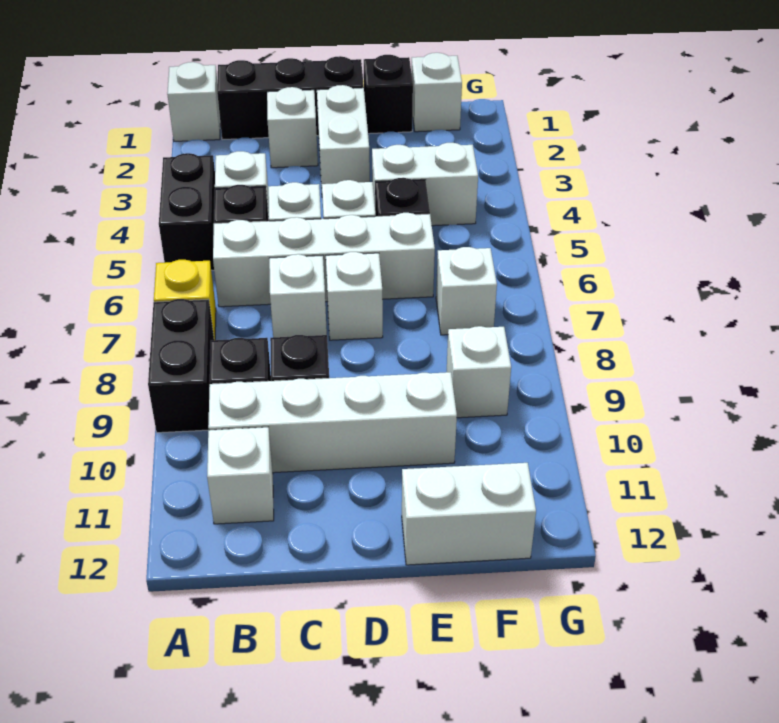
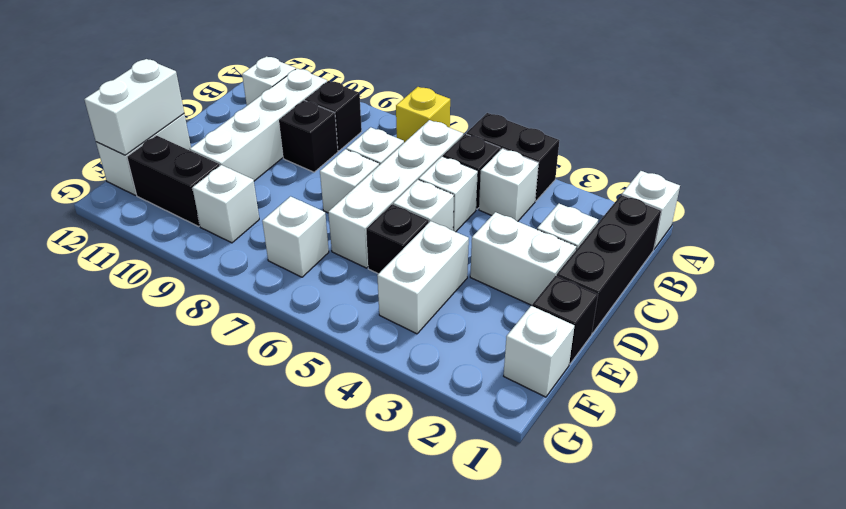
black brick A8:A9 level 1 -> black brick F10:F11 level 1
none -> white brick E12:F12 level 2

